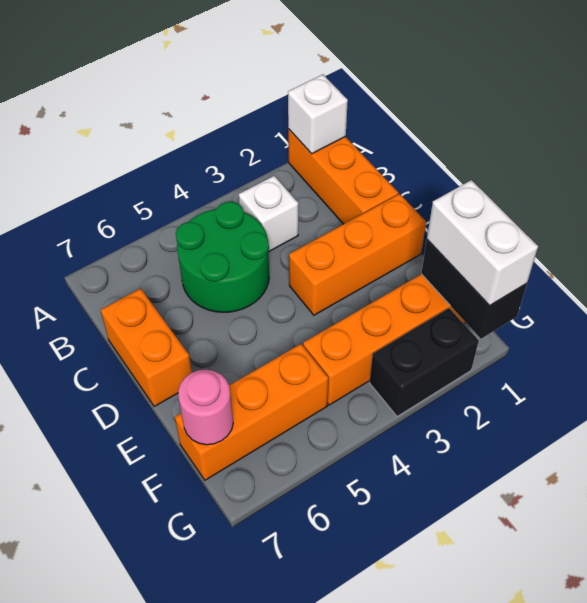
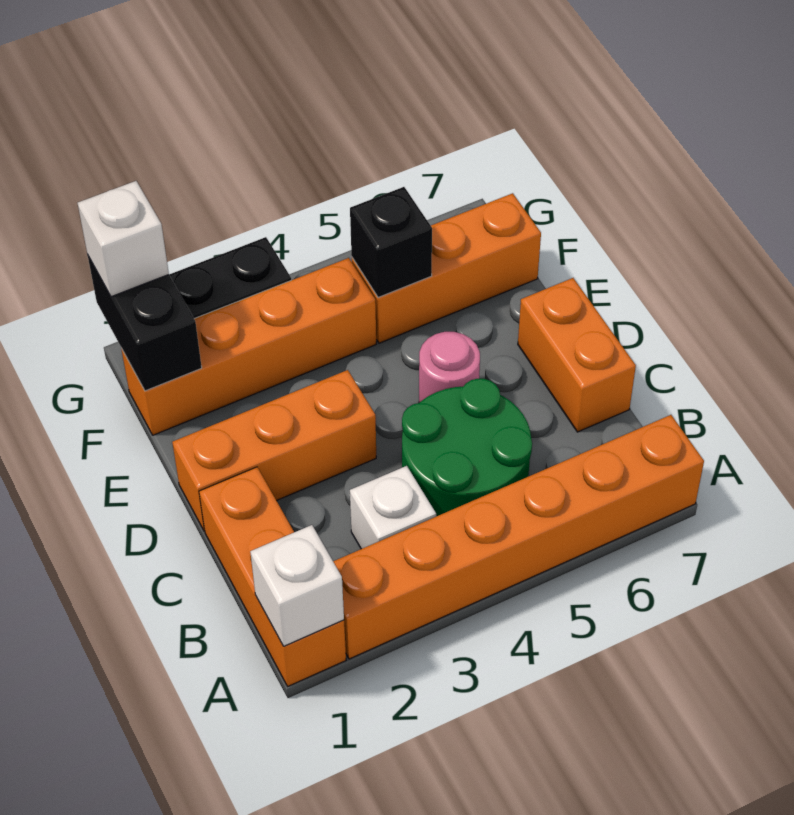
none -> orange brick A2:A7 level 1
white brick F1:G1 level 3 -> white brick G1 level 3
none -> black brick F5 level 2
pink round brick F7 level 2 -> pink round brick D5 level 1

